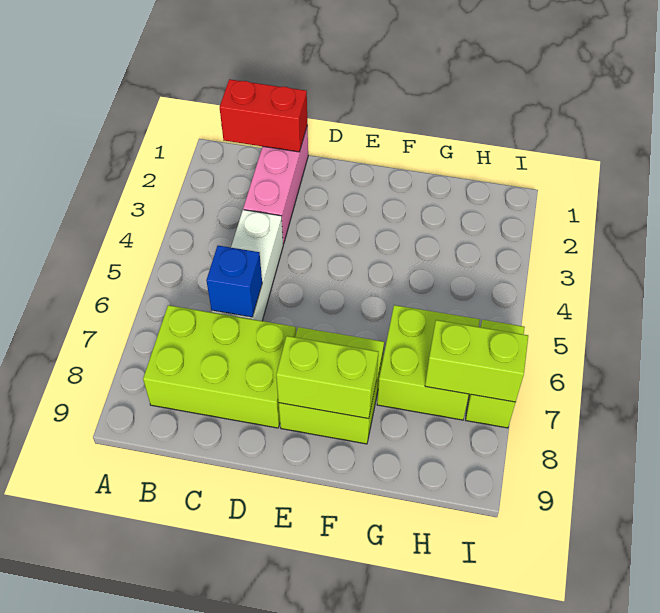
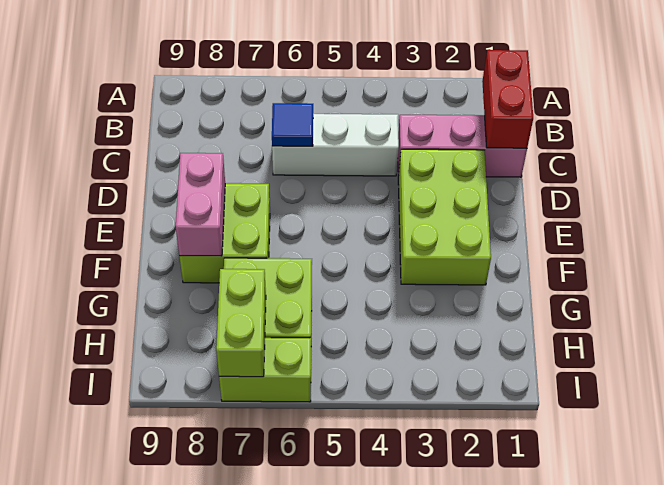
lime brick B7:D8 level 1 -> lime brick D2:F3 level 1
blue brick C6 level 2 -> blue tile C6 level 2
lime brick E8:F8 level 2 -> pink brick E8:F8 level 2

